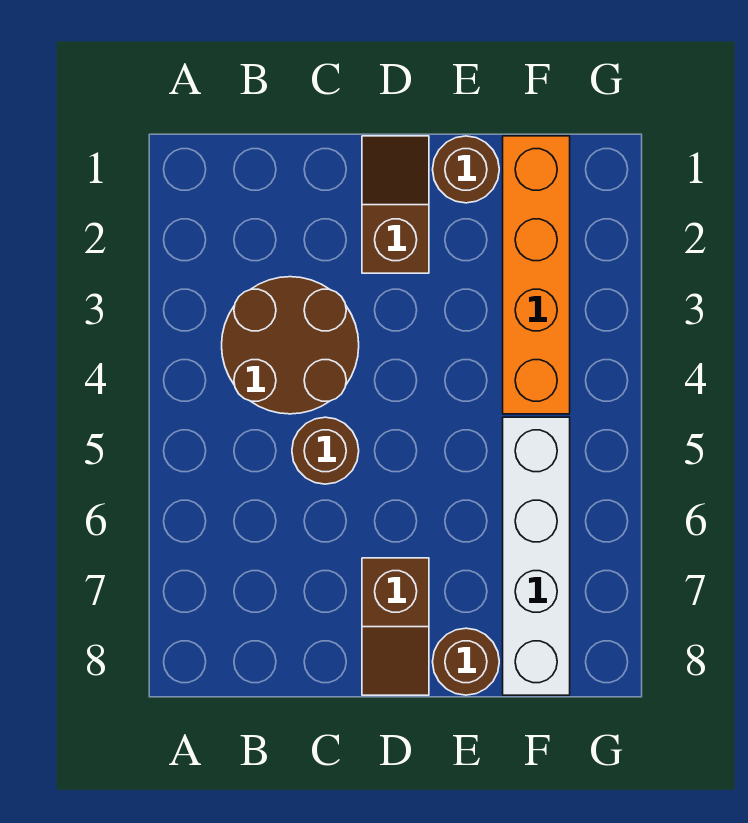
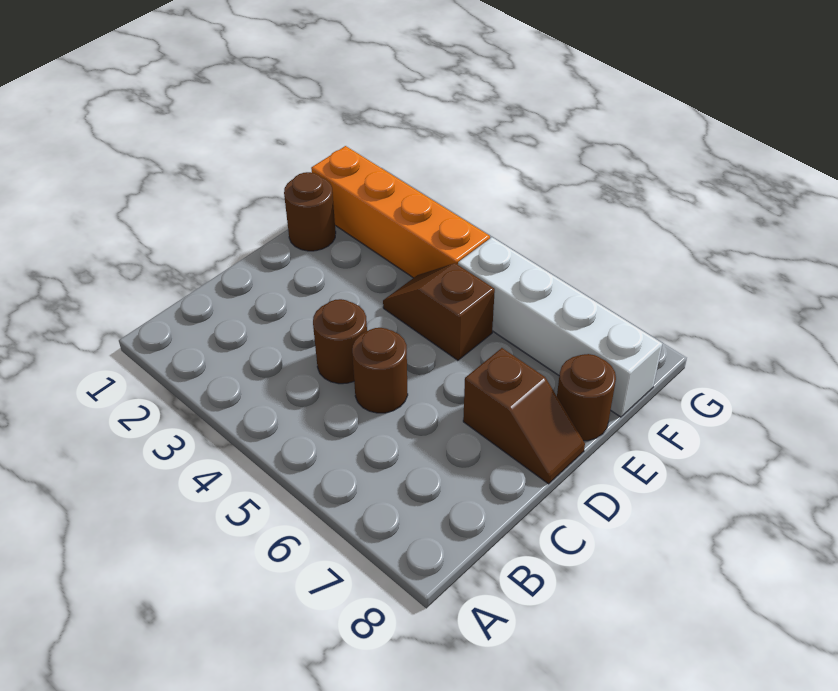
brown round brick B3:C4 level 1 -> brown round brick C4 level 1
brown slope D1:D2 level 1 top 2 -> brown slope E4:E5 level 1 top 5

